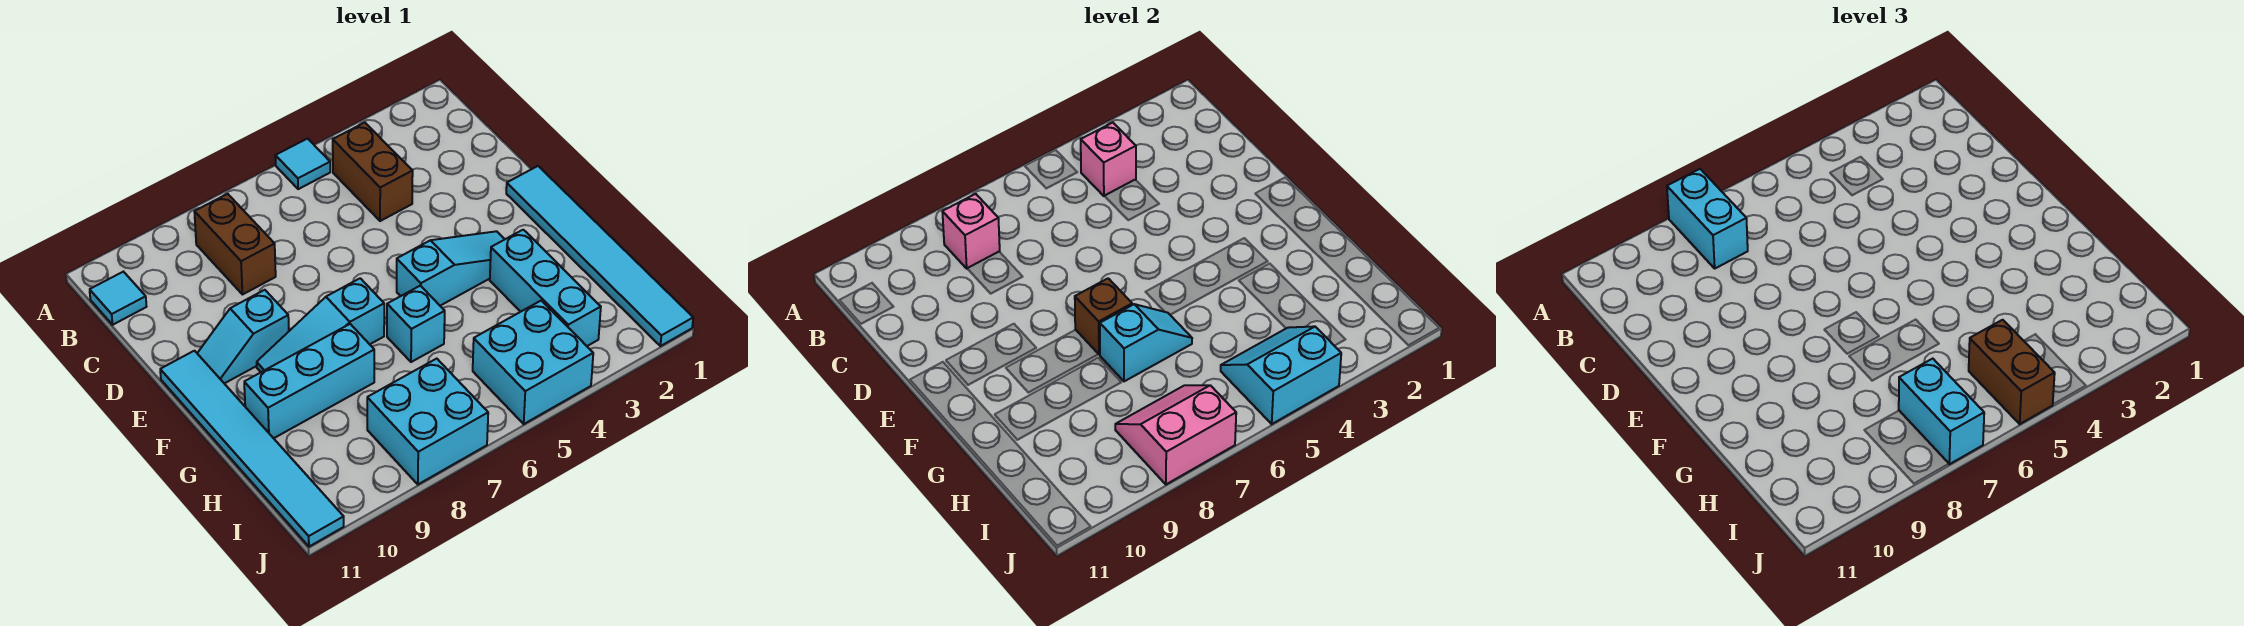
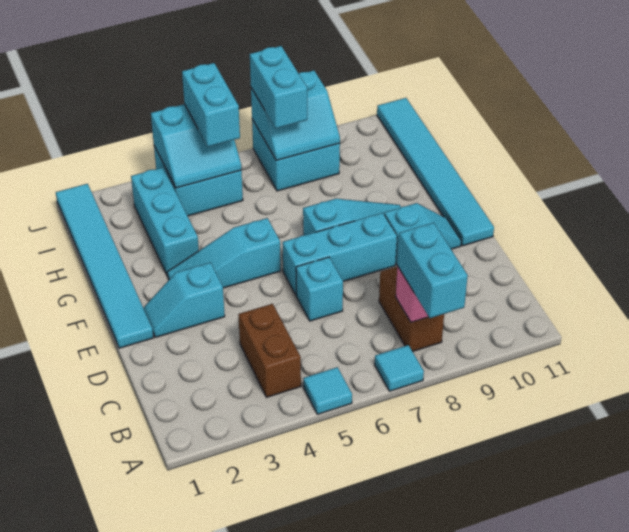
pink brick B4 level 2 -> none
cyan tile B11 level 1 -> cyan tile A7 level 1
brown brick F7 level 2 -> none
cyan brick G6 level 1 -> cyan brick D6 level 1
cyan slope G6:G7 level 2 top 7 -> cyan slope E2:E3 level 1 top 3
cyan brick G8:G10 level 1 -> cyan brick E6:E8 level 1
brown brick I5:J5 level 3 -> cyan brick I5:J5 level 3
pink slope I7:J8 level 2 top J -> cyan slope I7:J8 level 2 top J

